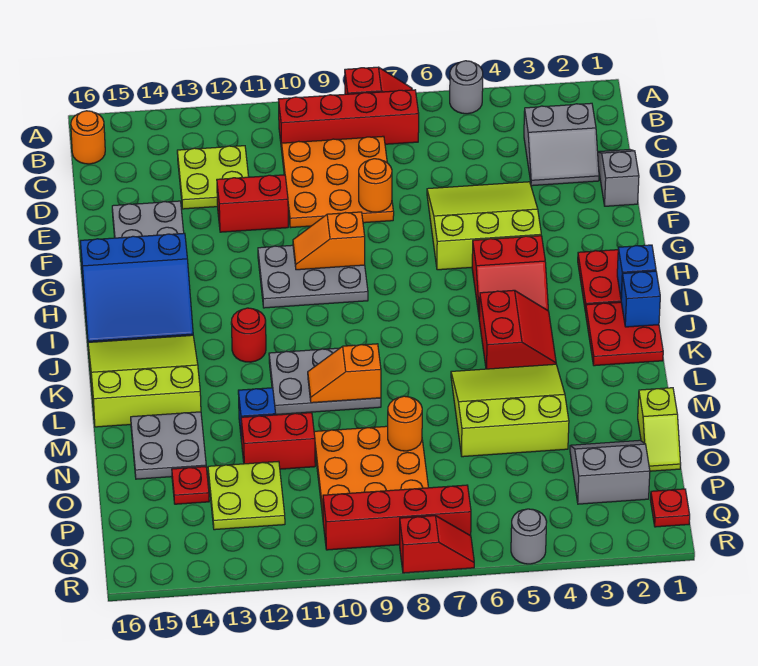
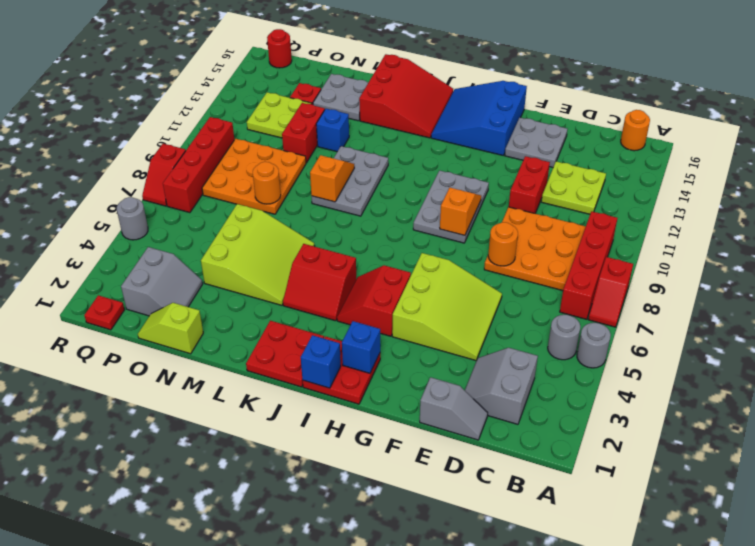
none -> grey round brick B5 level 1
blue brick J1 level 2 -> blue brick H2 level 2
red round brick J12 level 1 -> red round brick Q16 level 1
lime slope J14:L16 level 1 top L -> red slope J14:L16 level 1 top L

